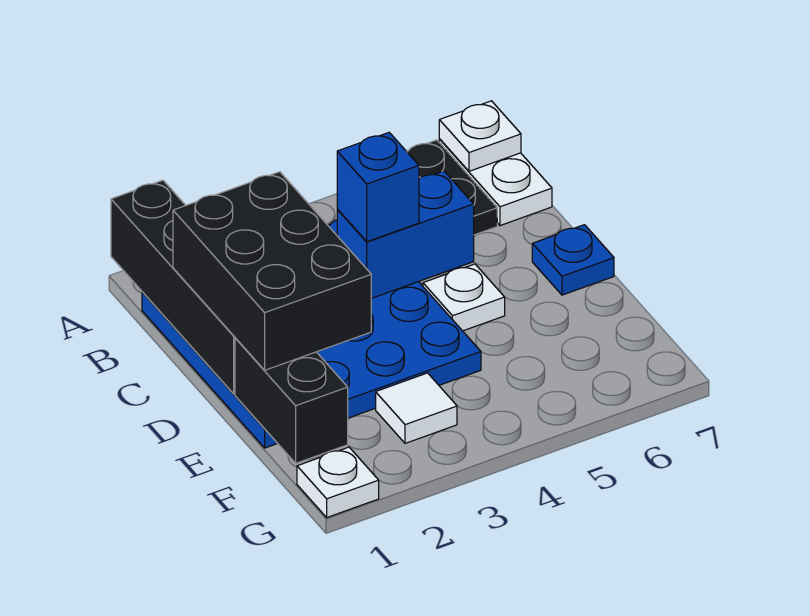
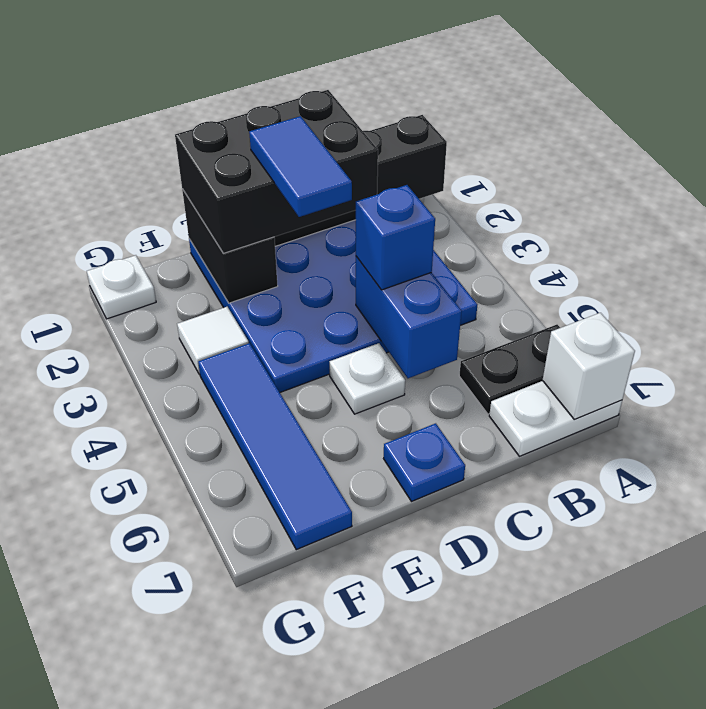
white plate A7 level 2 -> white brick A7 level 2
none -> blue tile D2:D3 level 4
black brick E1:F1 level 2 -> black brick E1:E2 level 2
none -> blue tile F4:F7 level 1

